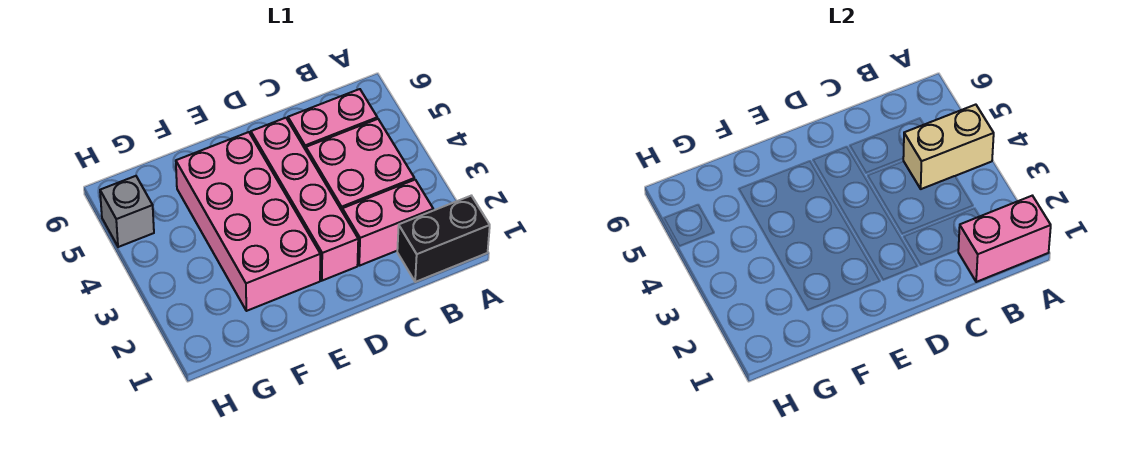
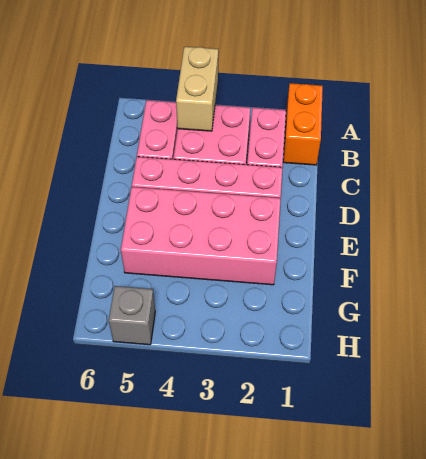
black brick A1:B1 level 1 -> orange brick A1:B1 level 1
pink brick A1:B1 level 2 -> none

